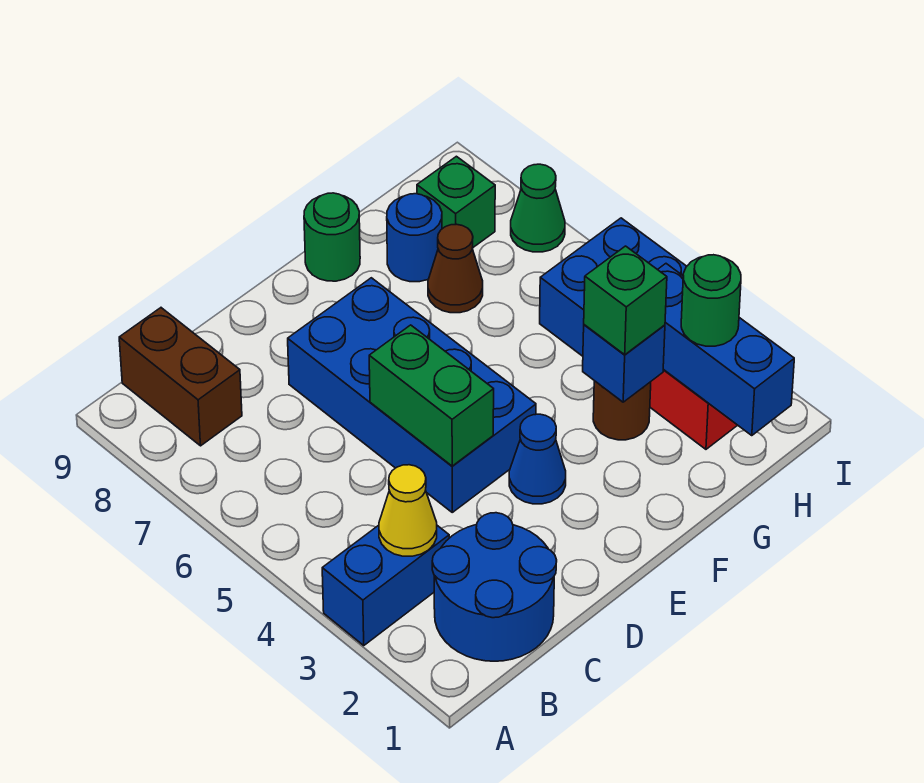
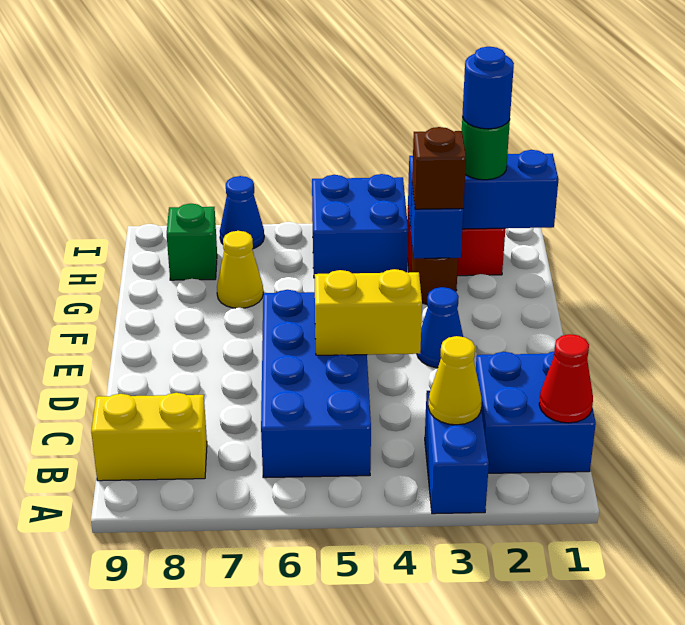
blue round brick B1:C2 level 1 -> blue brick B1:C2 level 1
none -> red cone B1 level 2
brown brick B8:B9 level 1 -> yellow brick B8:B9 level 1
blue brick D4:E7 level 1 -> blue brick B5:E6 level 1
green brick D4:D5 level 2 -> yellow brick D4:D5 level 2
green round brick F9 level 1 -> none
green brick G3 level 3 -> brown brick G3 level 3
brown cone G7 level 1 -> yellow cone G7 level 1
blue round brick G8 level 1 -> blue round brick H2 level 4
green cone I7 level 1 -> blue cone I7 level 1

